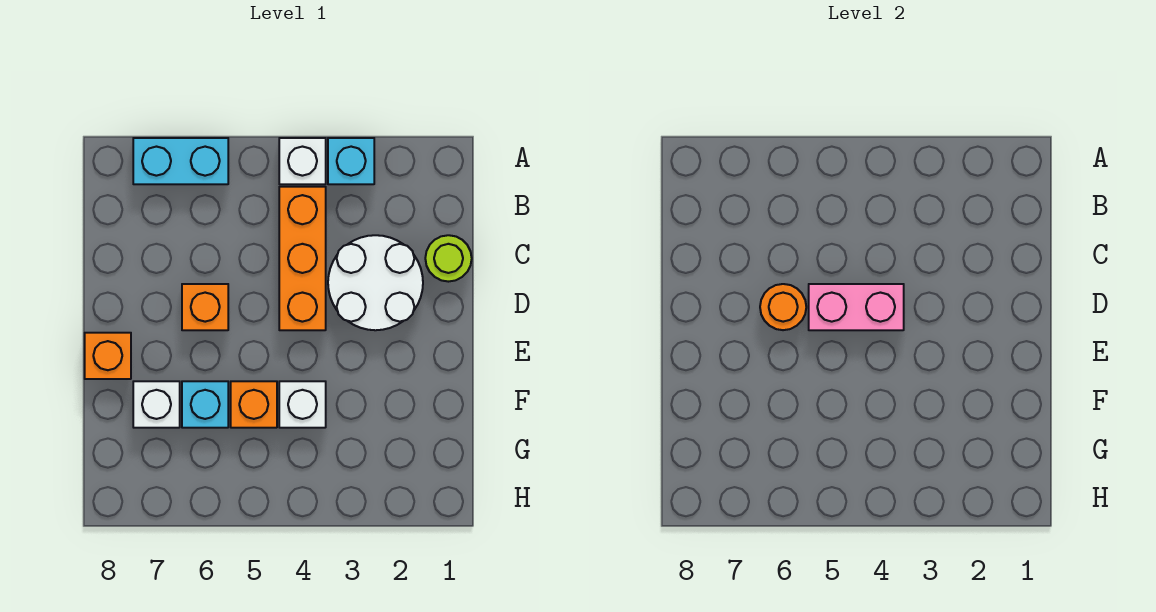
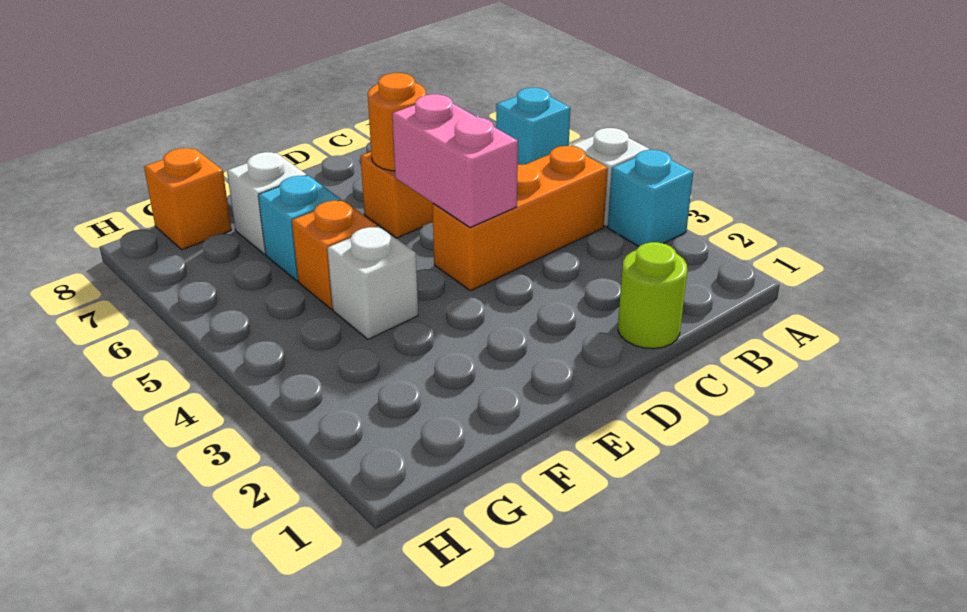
cyan brick A6:A7 level 1 -> cyan brick A6 level 1
white round brick C2:D3 level 1 -> none
orange brick E8 level 1 -> orange brick G8 level 1

